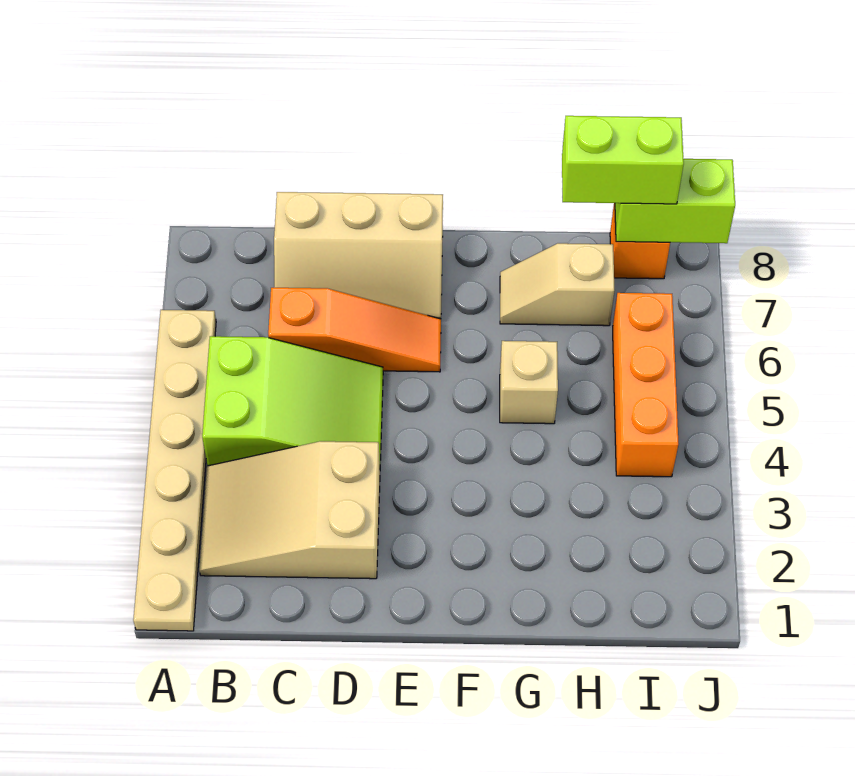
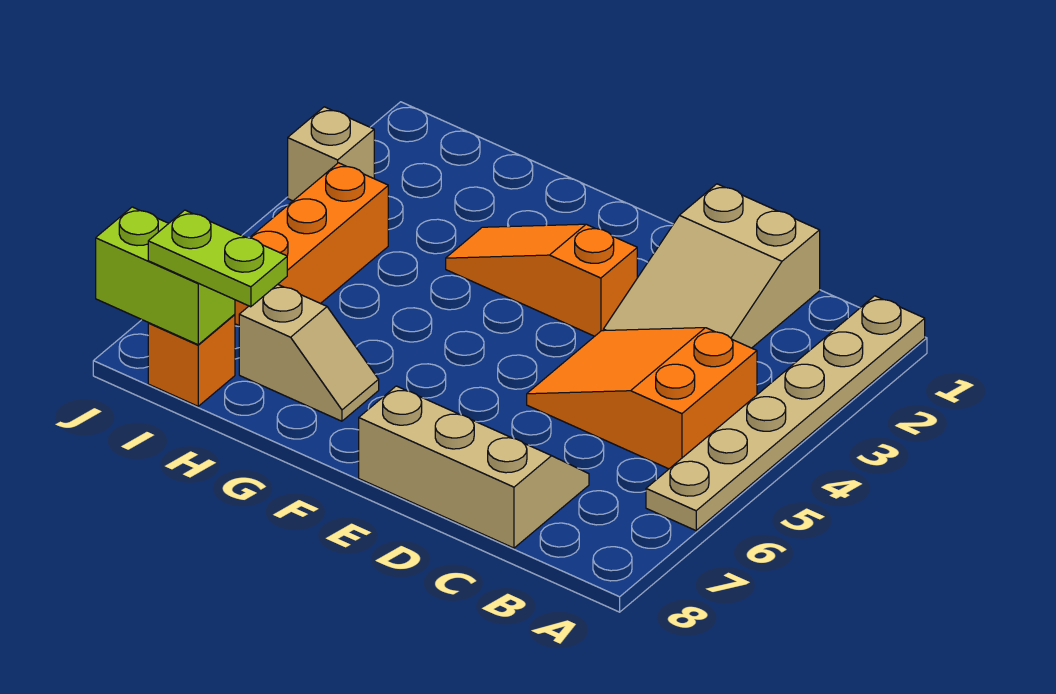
tan slope B2:D3 level 1 top D -> tan slope C1:D3 level 1 top 1
lime slope B4:D5 level 1 top B -> orange slope B4:D5 level 1 top B
orange slope C6:E6 level 1 top C -> orange slope E3:G3 level 1 top E
tan brick G5 level 1 -> tan brick J3 level 1
lime brick H8:I8 level 3 -> lime plate H8:I8 level 3

